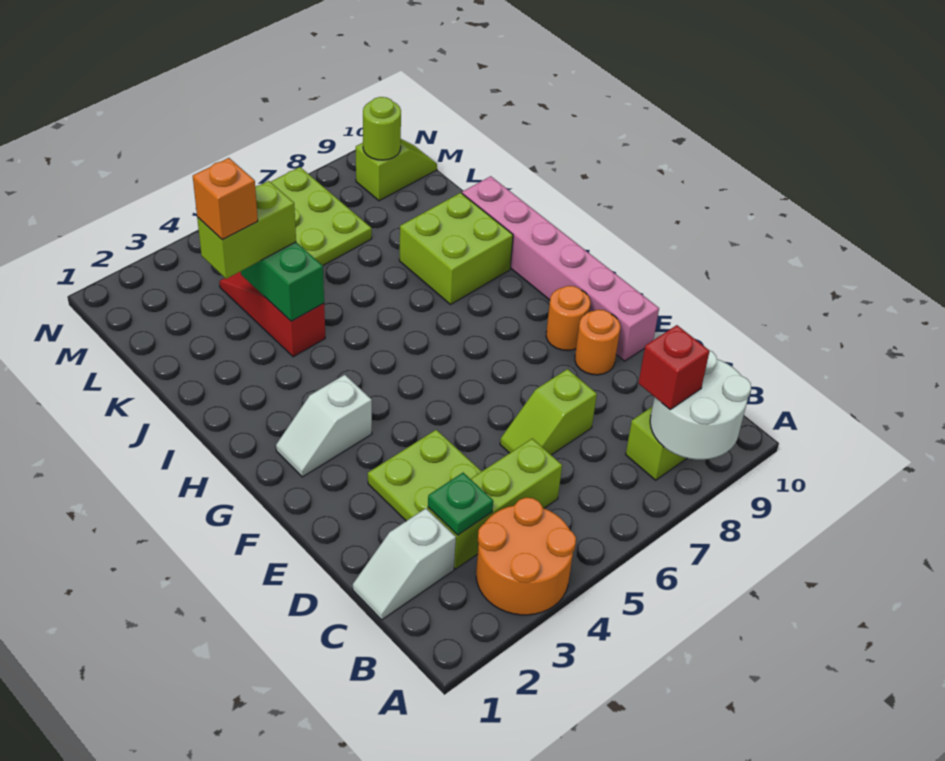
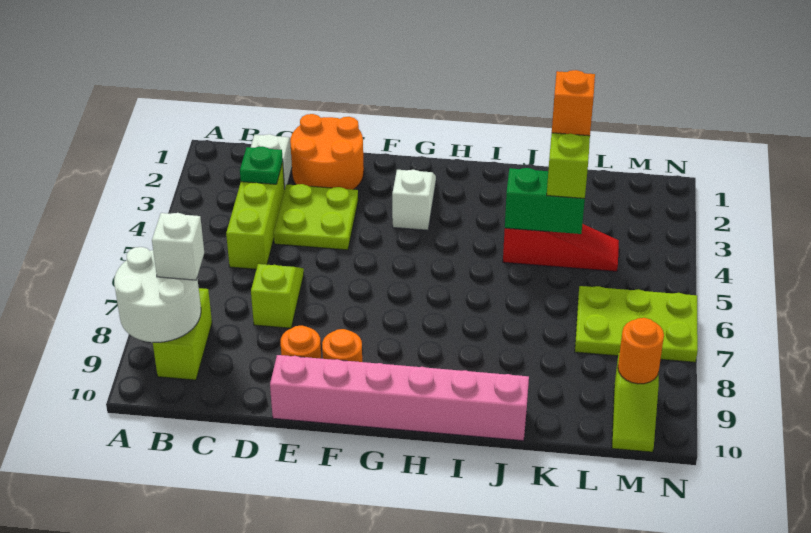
orange round brick A3:B4 level 1 -> orange round brick D1:E2 level 1
red brick B8 level 3 -> white brick B8 level 3
lime brick I8:J9 level 1 -> none
lime round brick M9 level 2 -> orange round brick M9 level 2

